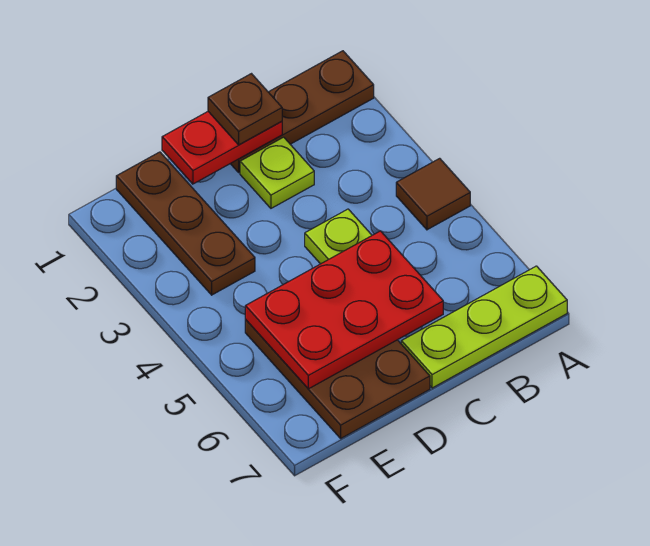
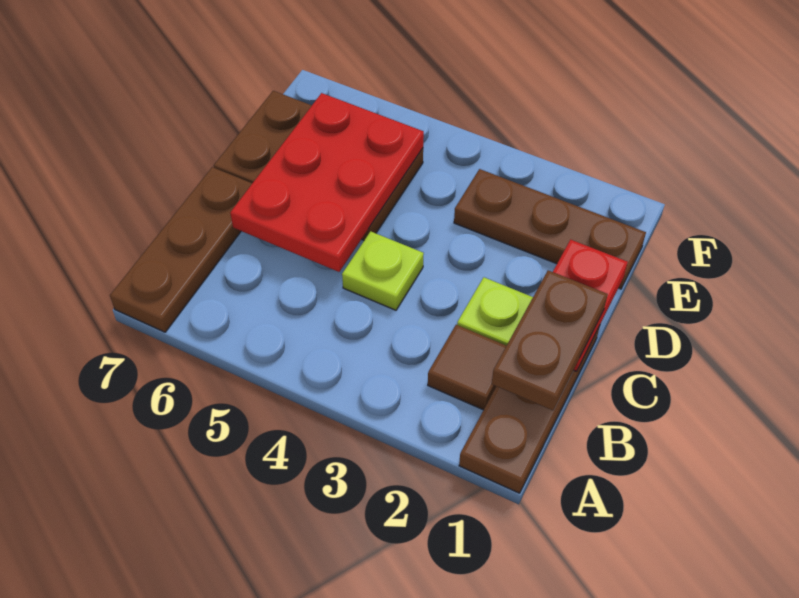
brown tile A4 level 1 -> brown tile B2 level 1
lime plate A7:C7 level 1 -> brown plate A7:C7 level 1
brown plate C1 level 3 -> brown plate B1:C1 level 3

